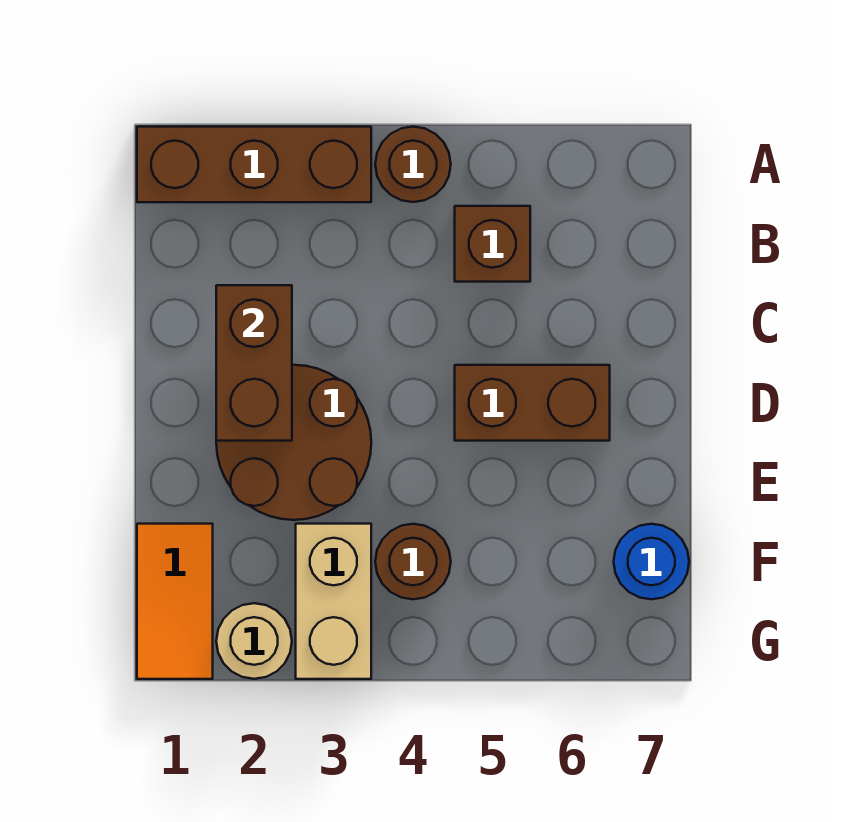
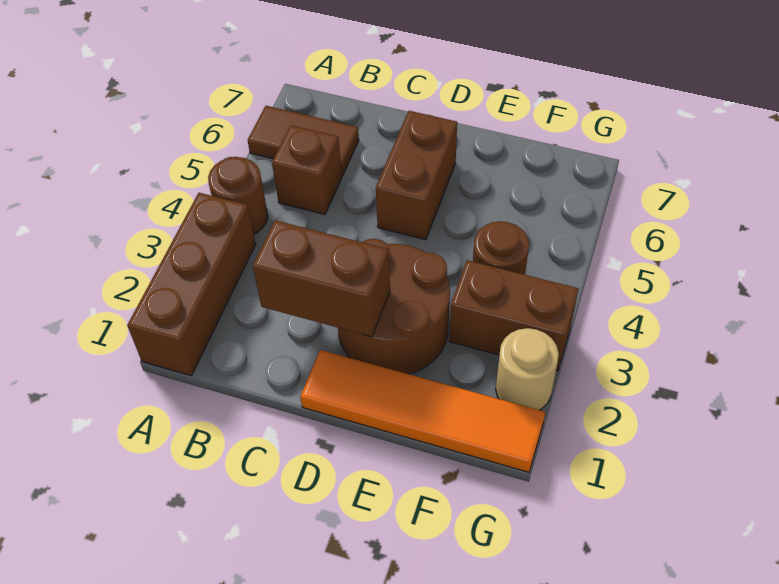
none -> brown tile A6:B6 level 1
orange tile F1:G1 level 1 -> orange tile D1:G1 level 1
tan brick F3:G3 level 1 -> brown brick F3:G3 level 1
blue round brick F7 level 1 -> none

